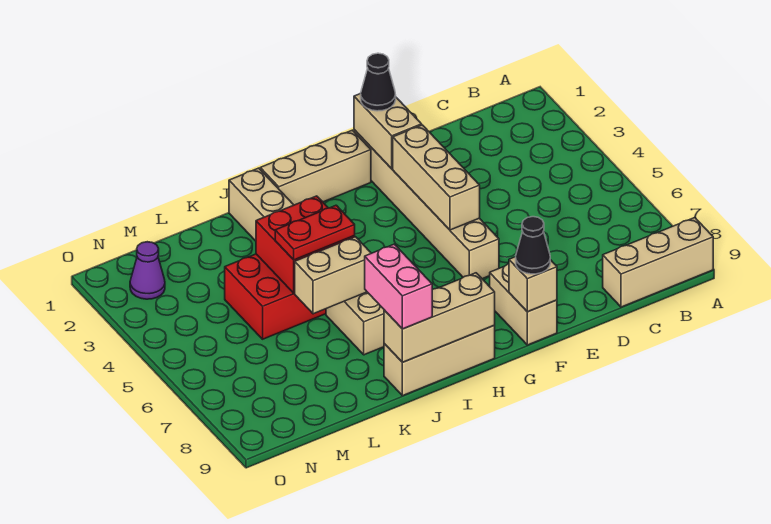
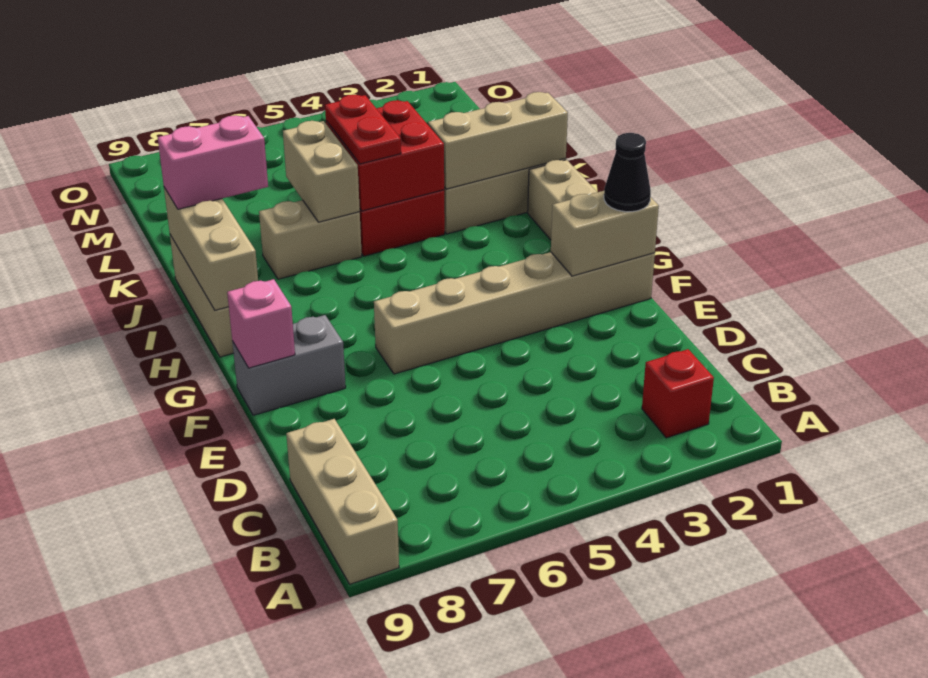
none -> red brick B2 level 1
tan brick F3:F5 level 2 -> tan brick J1:J3 level 2
tan brick F8:F9 level 1 -> grey brick F8:F9 level 1
tan brick F9 level 2 -> pink brick F9 level 2
black cone F9 level 3 -> none
purple cone N2 level 1 -> none

